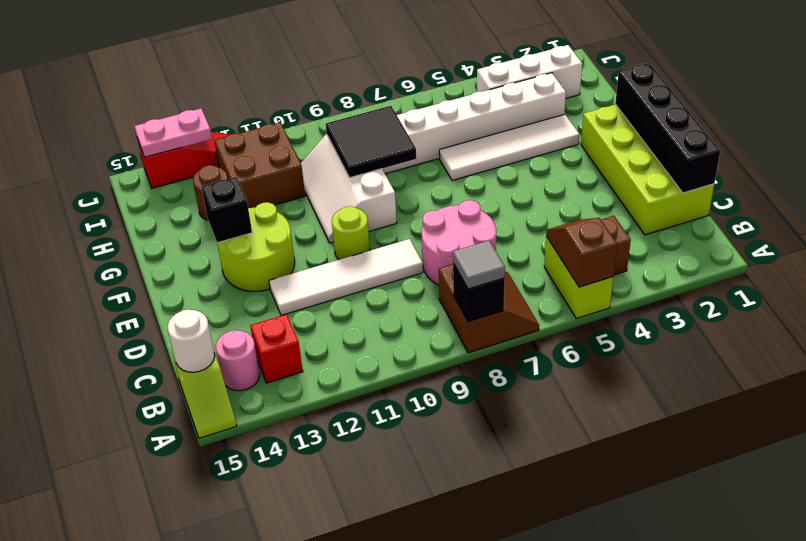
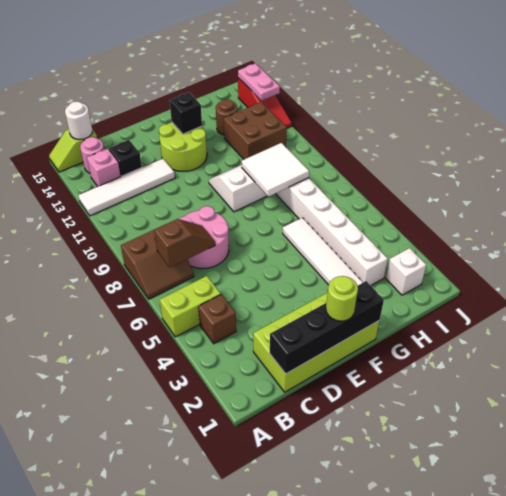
brown slope A5:B5 level 2 top A -> brown slope B7:C7 level 2 top B
black brick A8 level 2 -> black brick C13 level 1
grey tile A8 level 3 -> none
red brick B13 level 1 -> pink brick B13 level 1
white tile D9:D12 level 1 -> white tile A12:D12 level 1
lime round brick E10 level 1 -> lime round brick E1 level 3
black tile G8:H9 level 2 -> white tile G8:H9 level 2
white brick I2:I4 level 1 -> white brick I2 level 1

